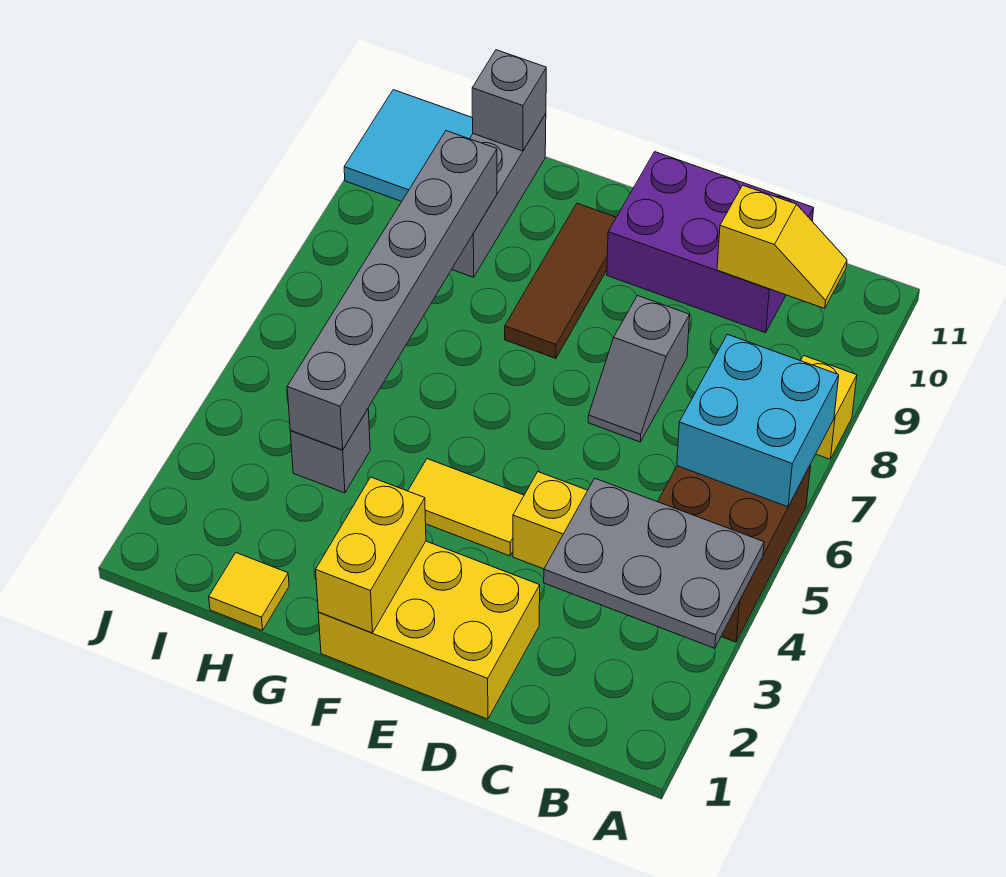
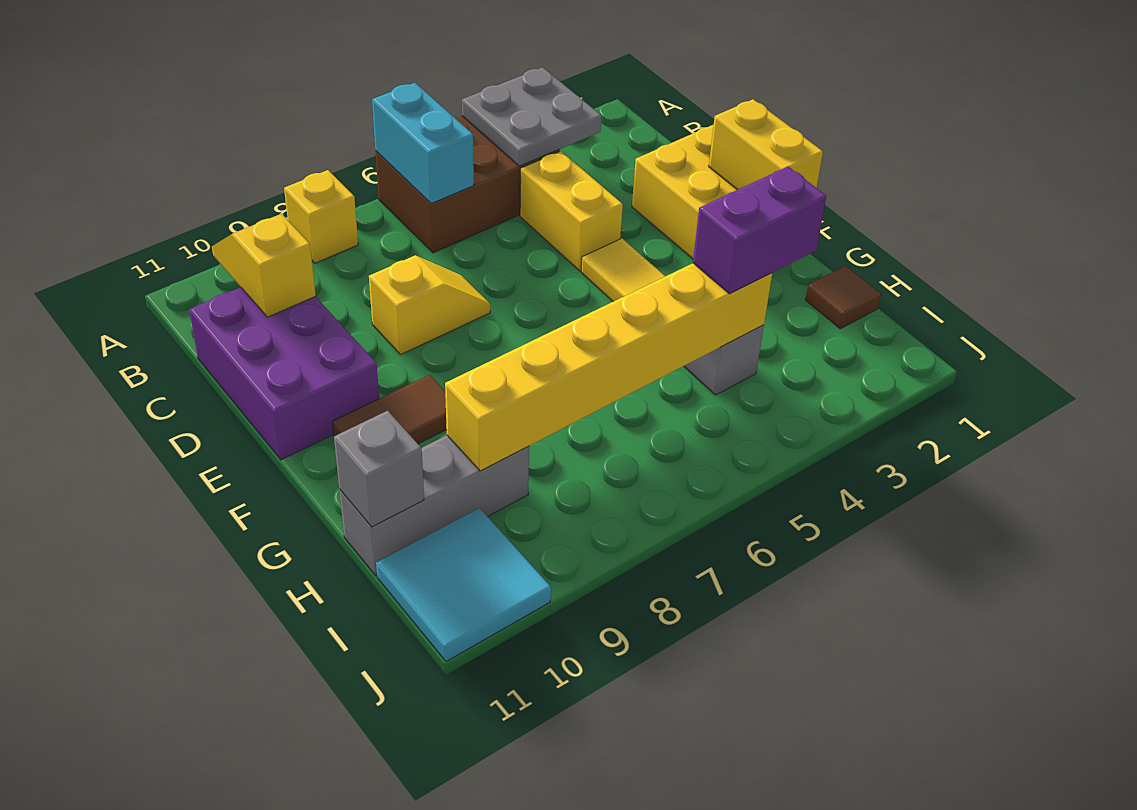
grey plate A3:C4 level 2 -> grey plate A3:B4 level 2
cyan brick A6:B7 level 2 -> cyan brick A6:B6 level 2
grey slope D7:D8 level 1 top 8 -> yellow slope D7:D8 level 1 top 8
yellow brick F1:F2 level 2 -> yellow brick E1:F1 level 2
brown tile F8:F10 level 1 -> brown tile F9:F10 level 1
yellow tile H1 level 1 -> brown tile H1 level 1
none -> purple brick H3:H4 level 3
grey brick H4:H9 level 2 -> yellow brick H4:H9 level 2

